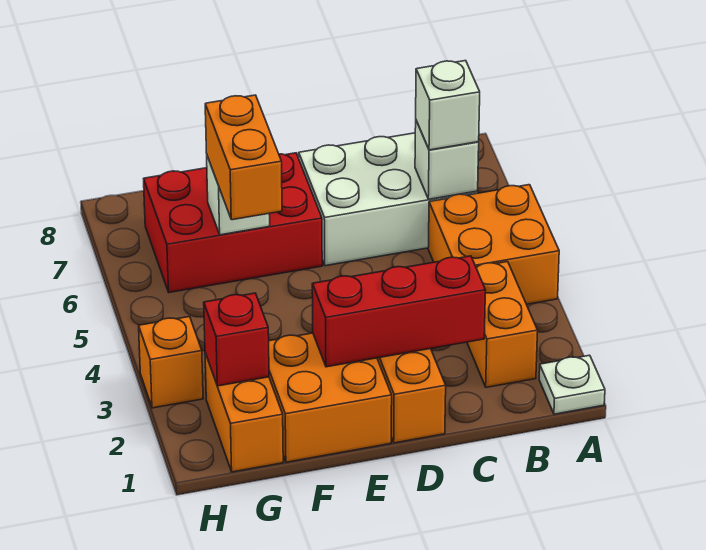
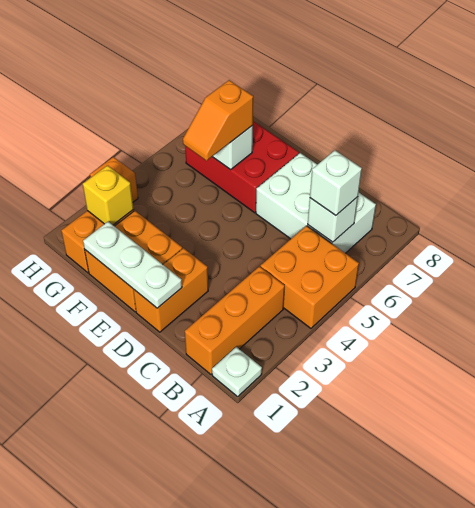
orange brick B2:B3 level 1 -> orange brick B1:B3 level 1
red brick C2:E2 level 2 -> none
none -> white plate D1:F1 level 2
orange brick F5:F6 level 3 -> orange slope F5:F6 level 3 top 6
red brick G2 level 2 -> yellow brick G2 level 2

